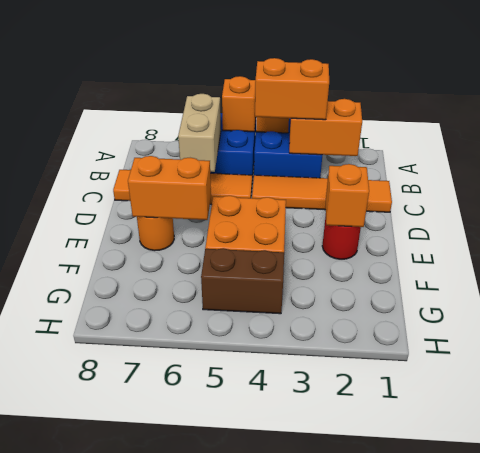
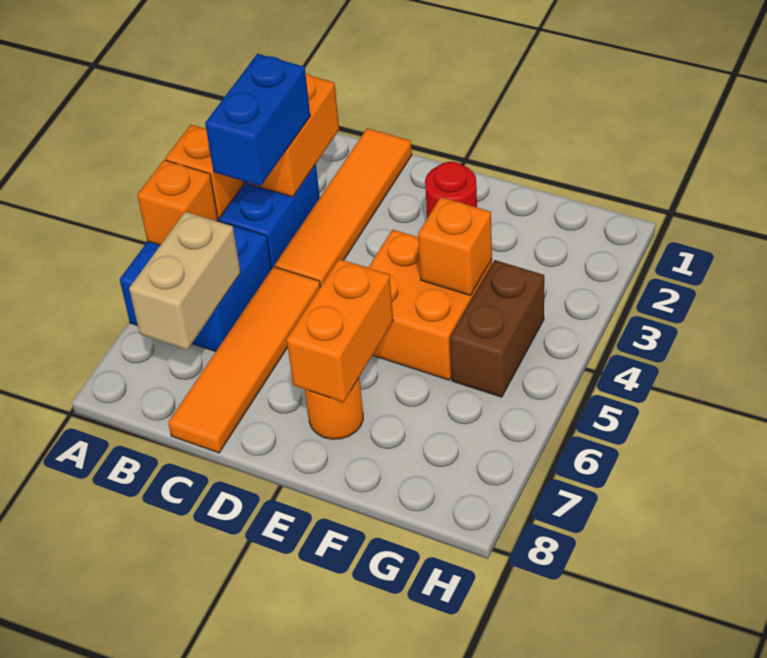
orange brick B3:B4 level 3 -> blue brick B3:B4 level 3
tan brick B6:C6 level 2 -> tan brick B6:B7 level 2
orange brick E2 level 2 -> orange brick F4 level 2

